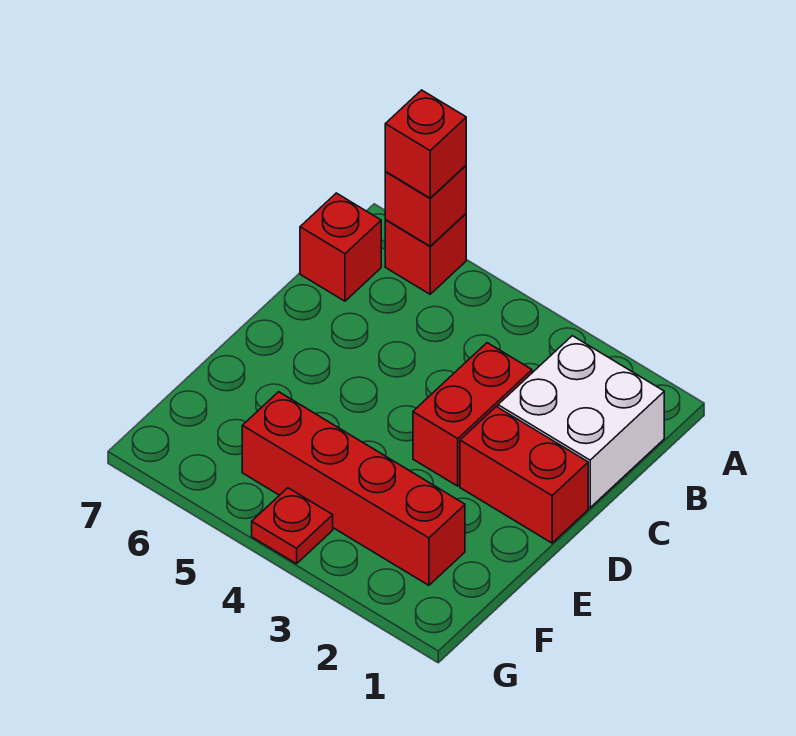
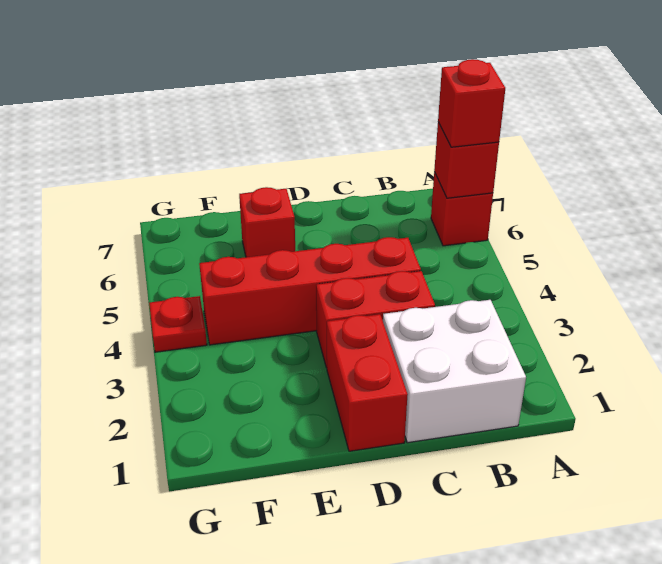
red brick B7 level 1 -> red brick E6 level 1
red brick F2:F5 level 1 -> red brick C4:F4 level 1

